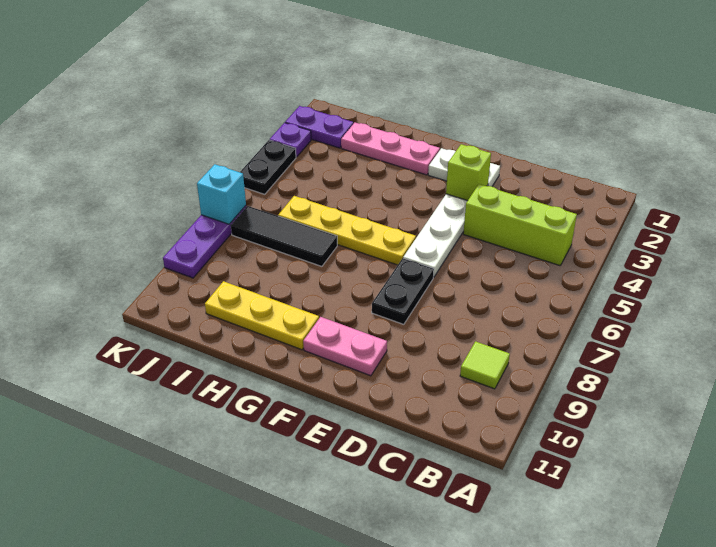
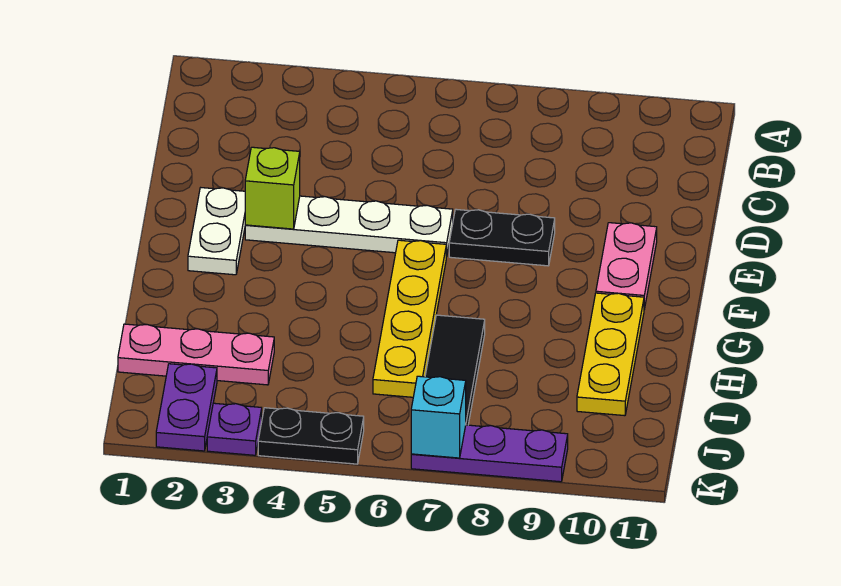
lime brick B4:D4 level 1 -> none
lime tile B9 level 1 -> none
pink plate G2:I2 level 1 -> pink plate I1:I3 level 1

